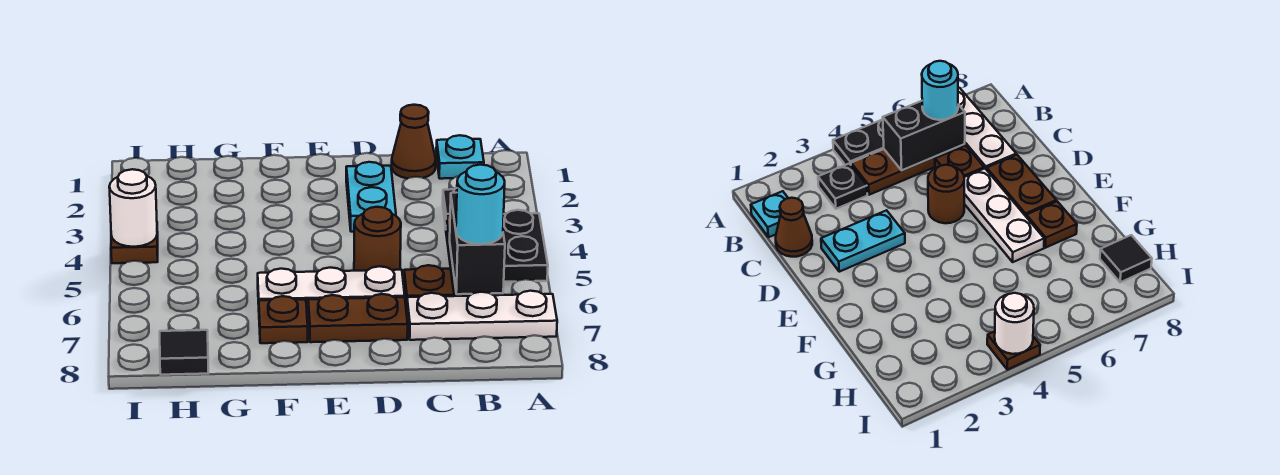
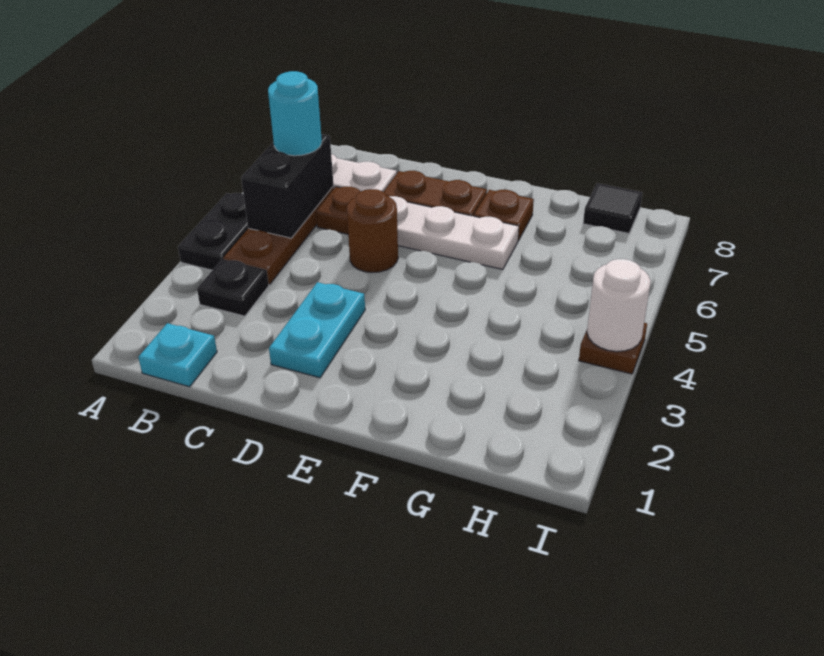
brown cone C1 level 1 -> none

